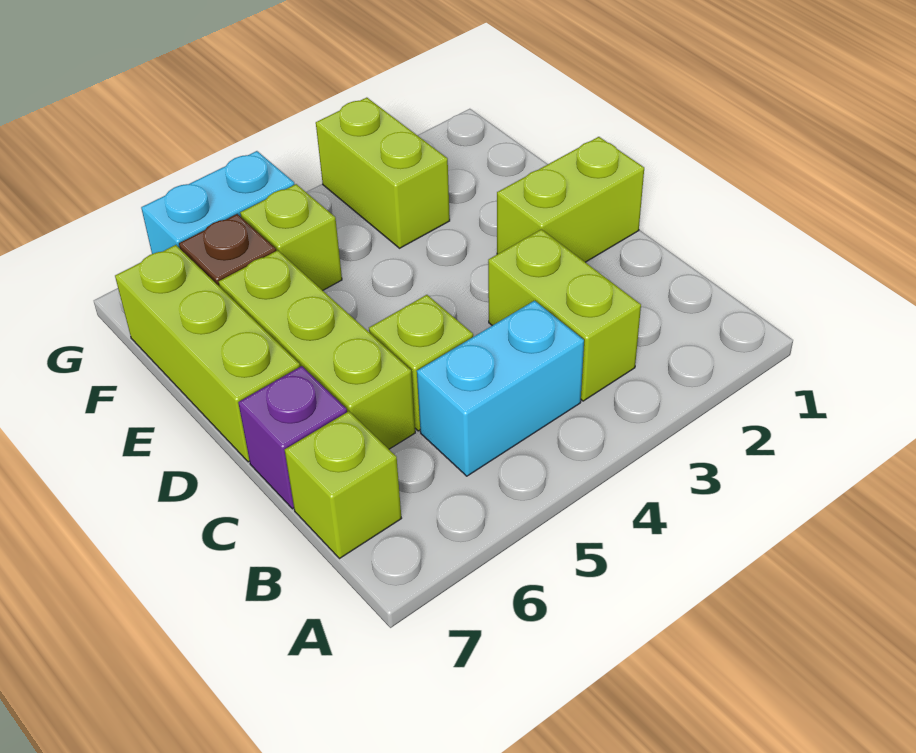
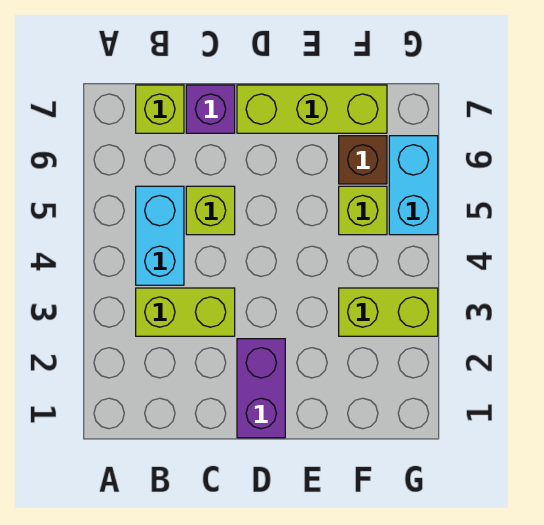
lime brick C6:E6 level 1 -> none
lime brick D1:D2 level 1 -> purple brick D1:D2 level 1

